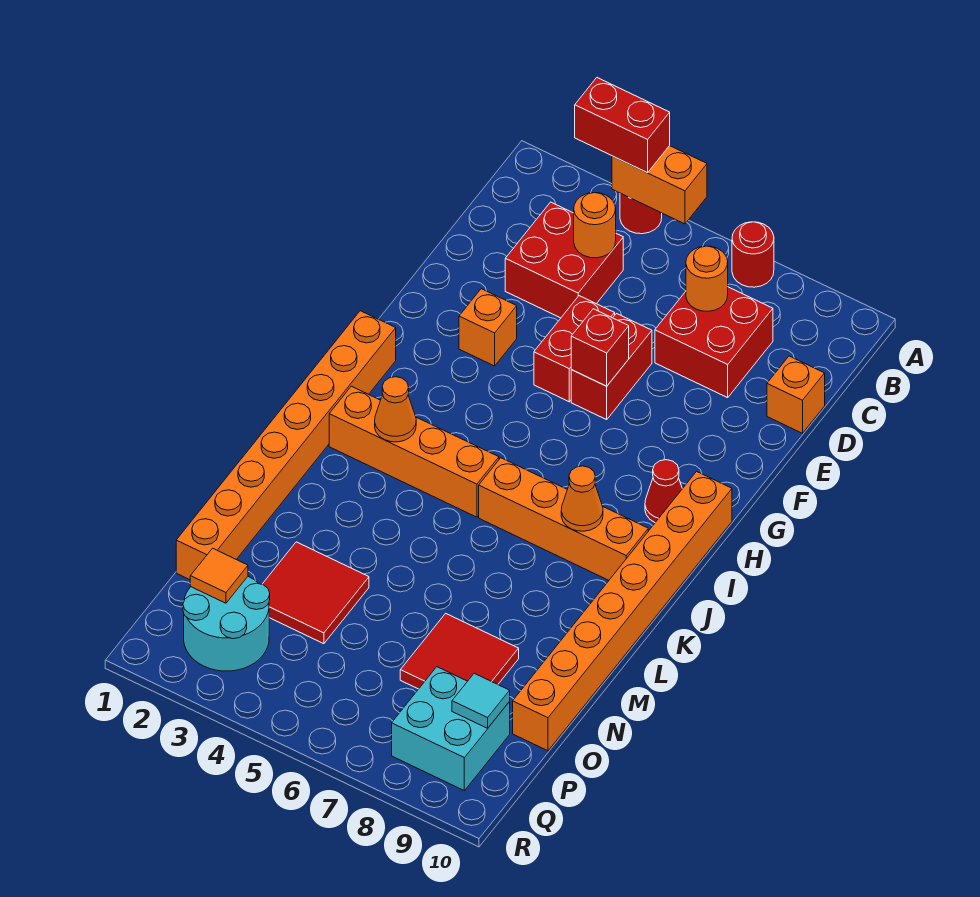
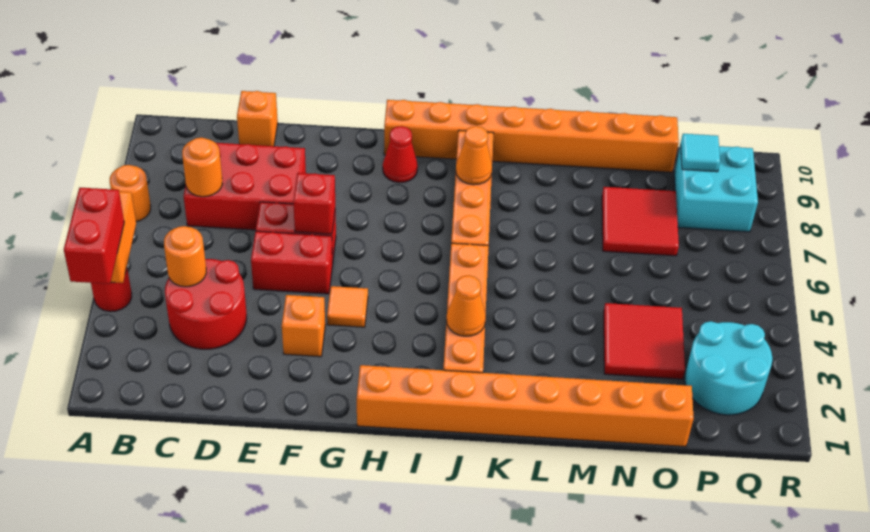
red round brick A7 level 1 -> orange round brick A7 level 1
red brick C3:D4 level 1 -> red round brick C3:D4 level 1
red brick C7:D8 level 1 -> red brick C7:E8 level 1
orange tile P2 level 2 -> orange tile G4 level 1

